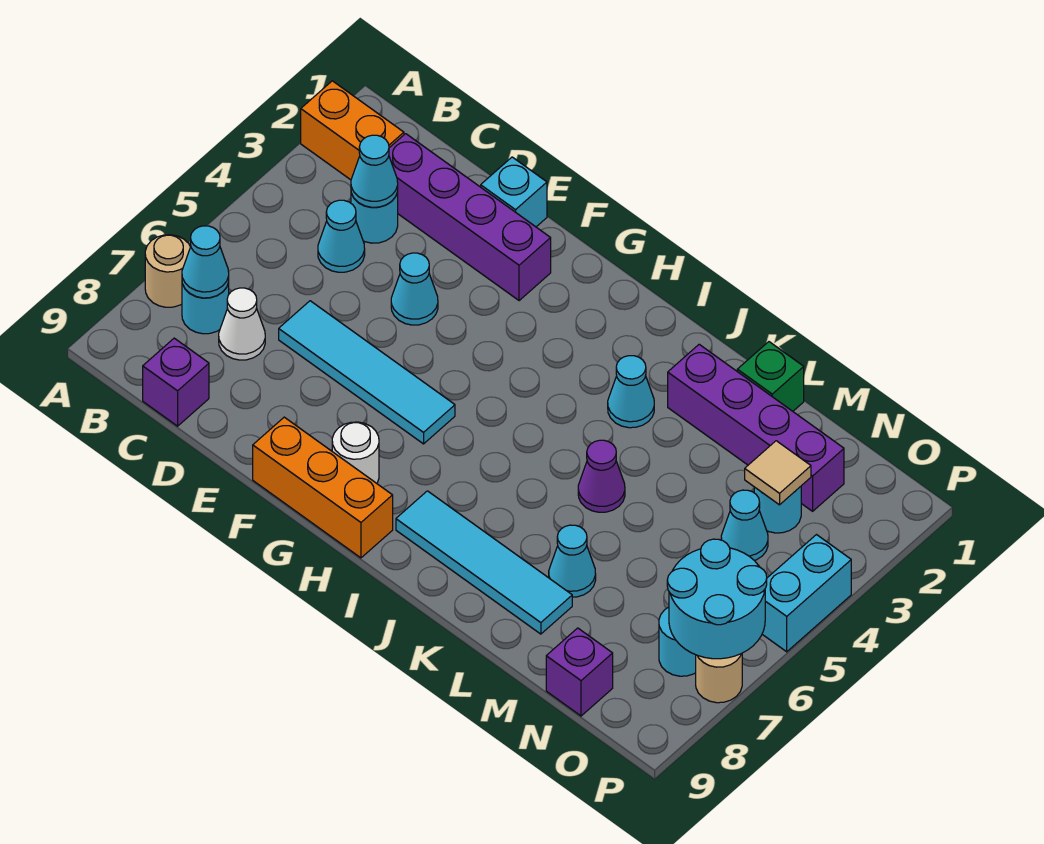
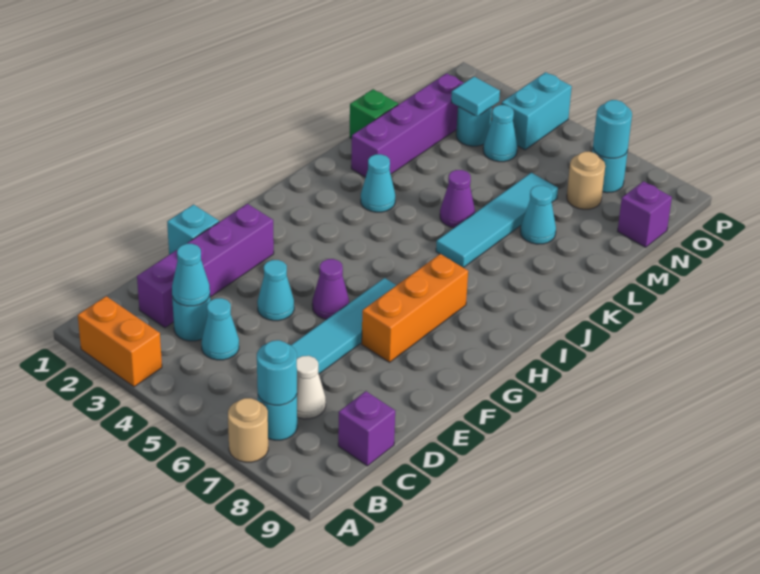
orange brick A2:B2 level 1 -> orange brick A2:A3 level 1
cyan cone B7 level 2 -> cyan round brick B7 level 2
none -> purple cone F5 level 1
orange brick F9:H9 level 1 -> orange brick F7:H7 level 1
white round brick G8 level 1 -> none
cyan tile I8:L8 level 1 -> cyan tile J6:M6 level 1
tan tile N3 level 2 -> cyan tile N3 level 2
cyan round brick O6:P7 level 2 -> cyan round brick O7 level 2
cyan brick P4:P5 level 1 -> cyan brick O4:P4 level 1
tan round brick P7 level 1 -> tan round brick N7 level 1

